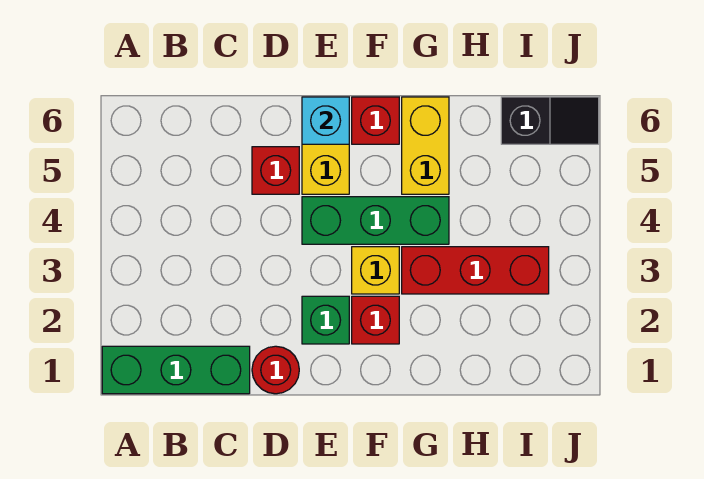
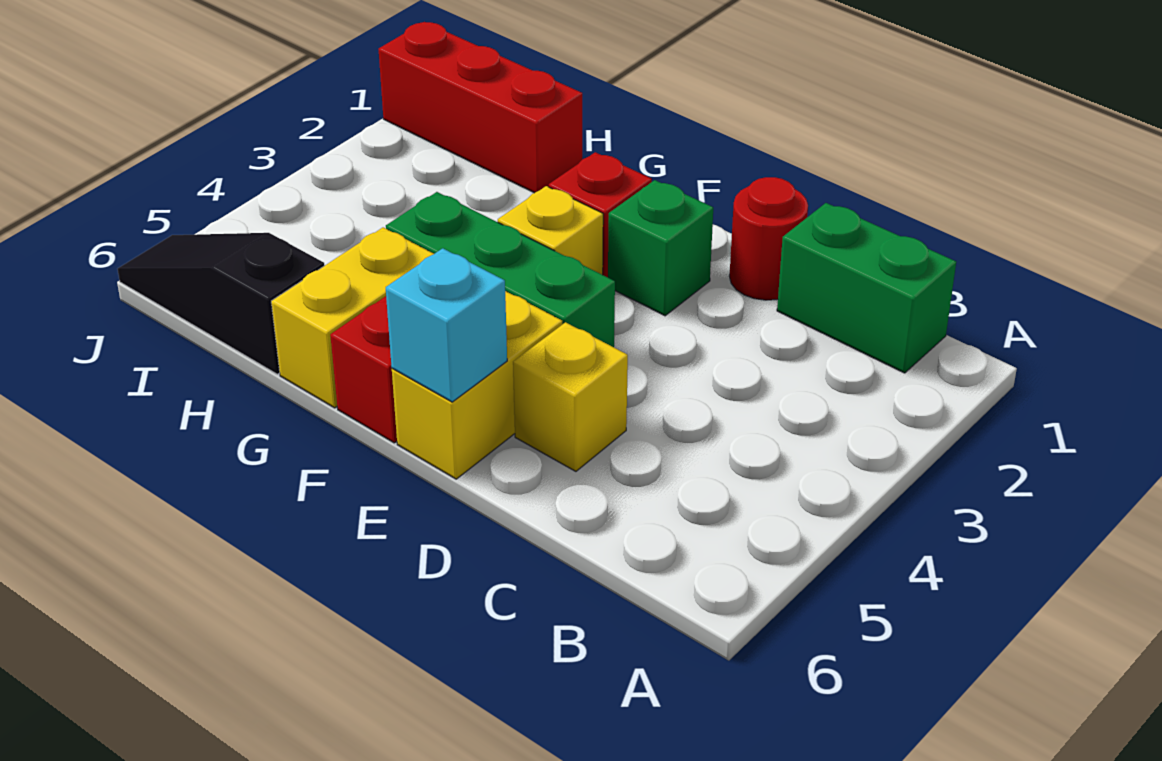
green brick A1:C1 level 1 -> green brick B1:C1 level 1
red brick D5 level 1 -> yellow brick D5 level 1
red brick G3:I3 level 1 -> red brick H1:J1 level 1
black slope I6:J6 level 1 top I -> black slope H6:J6 level 1 top H

